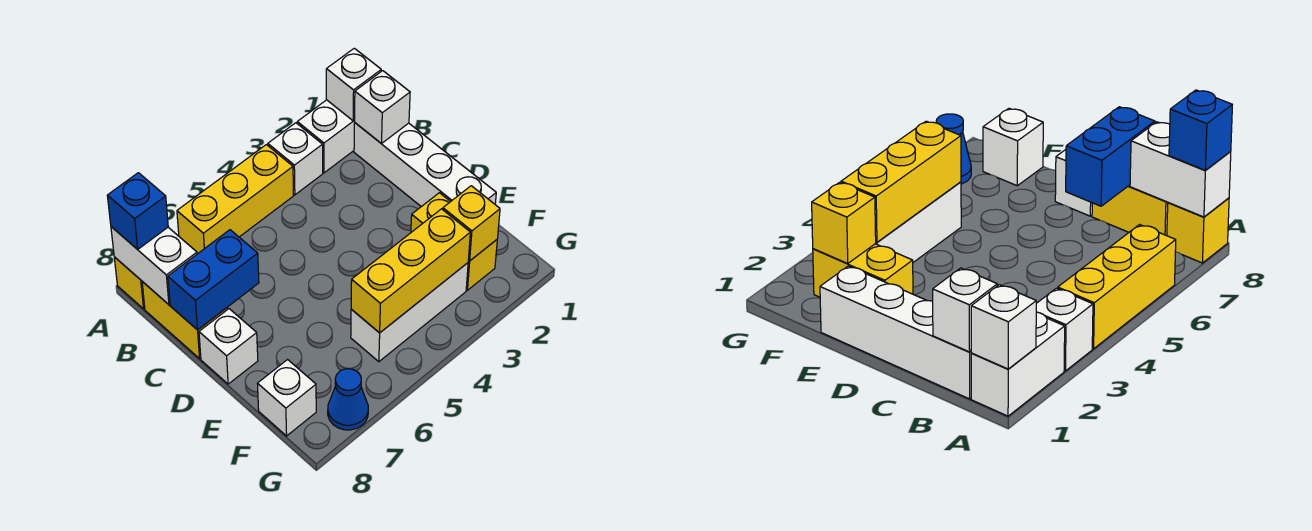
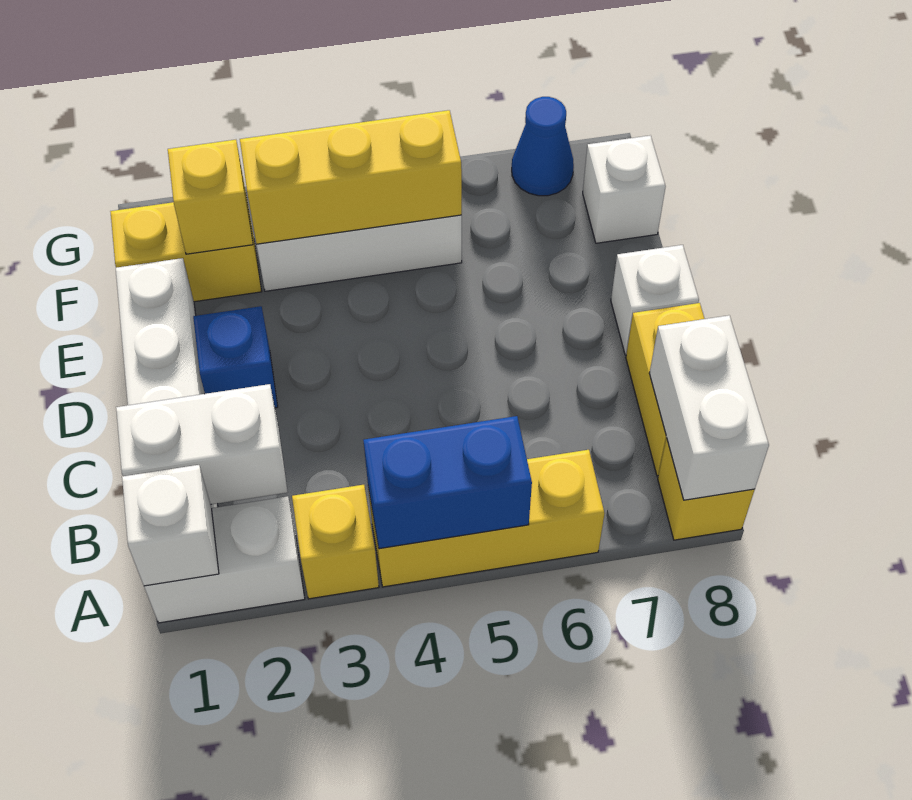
white brick A3 level 1 -> yellow brick A3 level 1
blue brick A8 level 3 -> blue brick D2 level 1
white brick B1 level 2 -> white brick B1:B2 level 2
blue brick C7:C8 level 2 -> blue brick A4:A5 level 2
yellow brick E2:F2 level 1 -> yellow brick F1:F2 level 1

